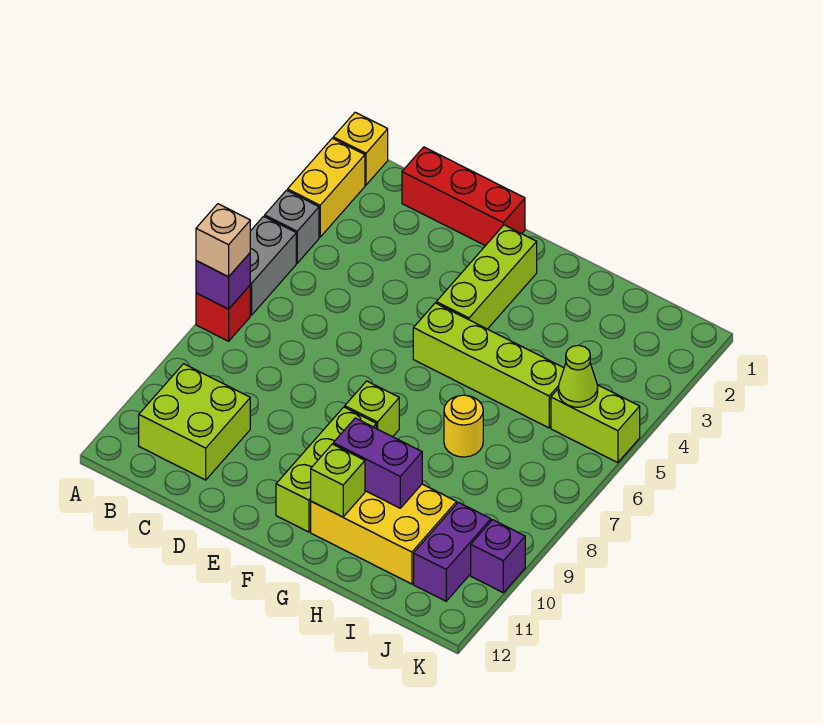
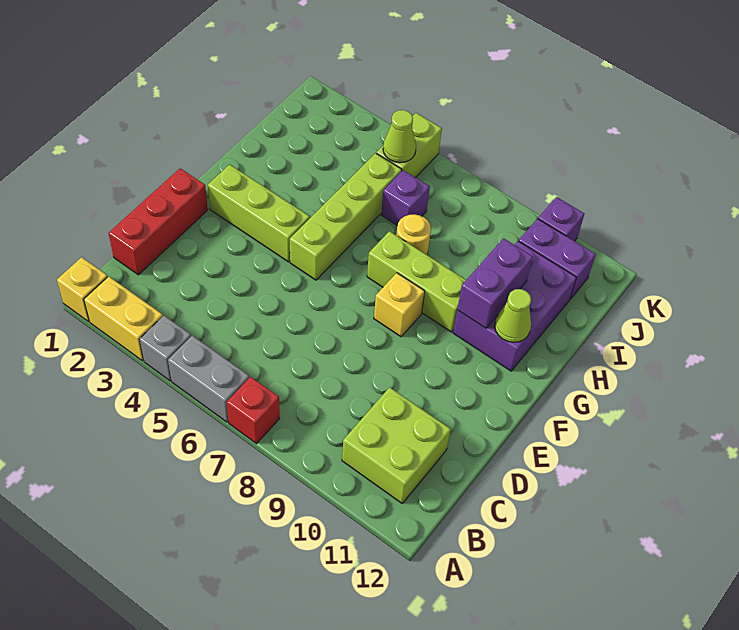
purple brick A7 level 2 -> purple brick I6 level 1
tan brick A7 level 3 -> none
lime brick F8 level 1 -> yellow brick F8 level 1
lime brick F9:F11 level 1 -> lime brick G7:G9 level 1
yellow brick G10:I11 level 1 -> purple brick G10:I11 level 1
lime brick G11 level 2 -> lime cone G11 level 2

